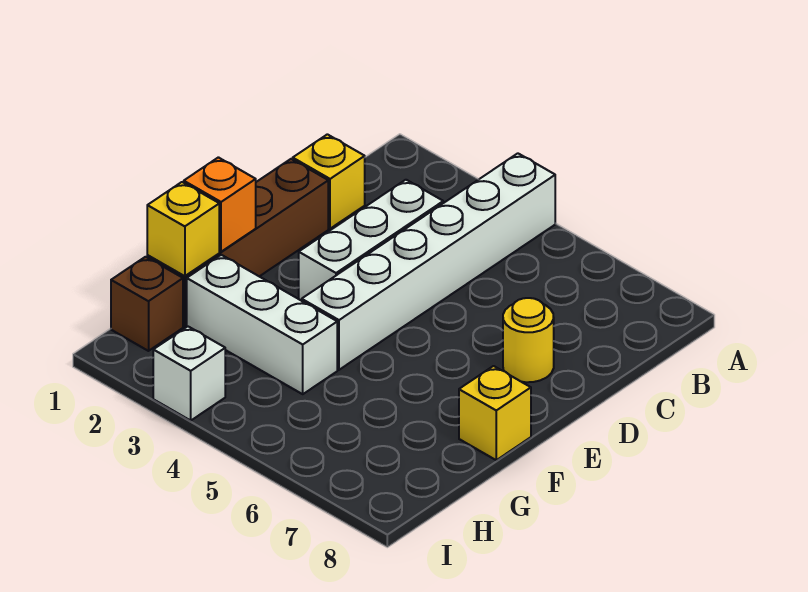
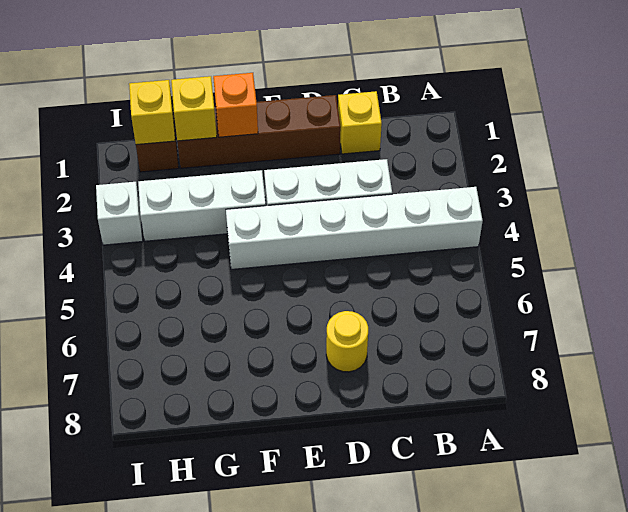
yellow brick F8 level 1 -> yellow brick H1 level 2
white brick G2:G4 level 1 -> white brick F3:H3 level 1

